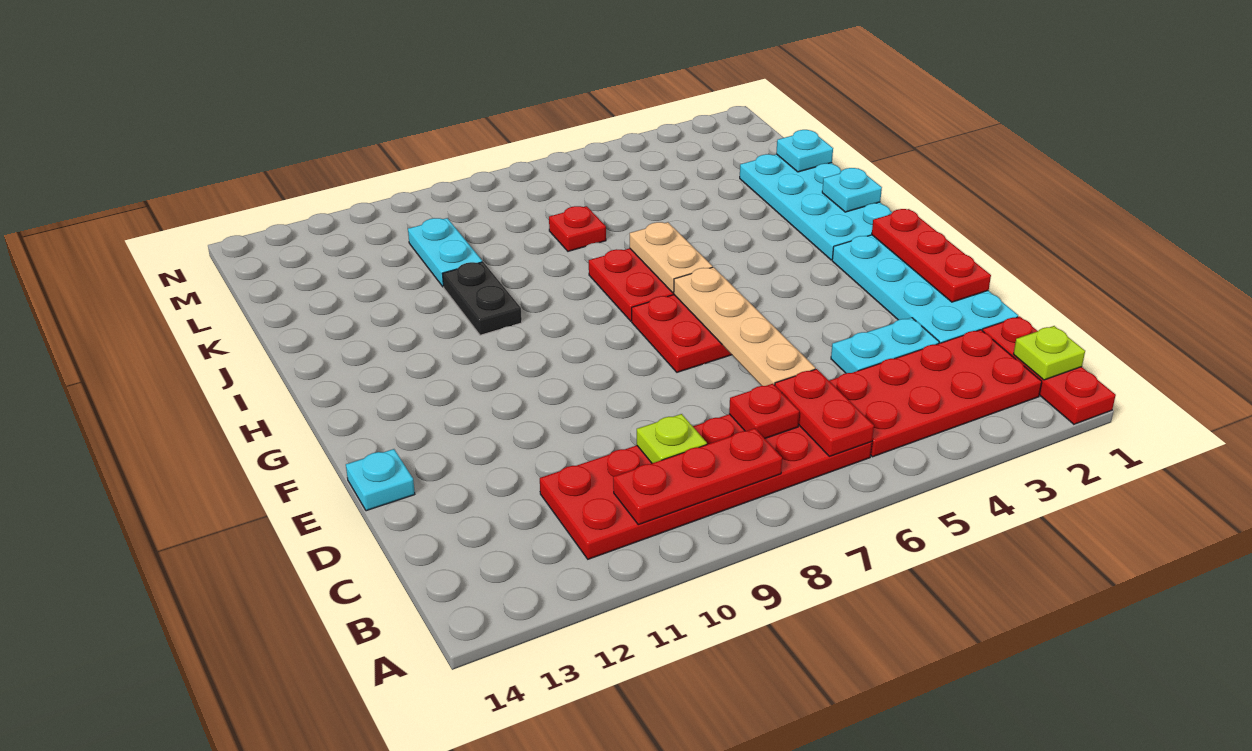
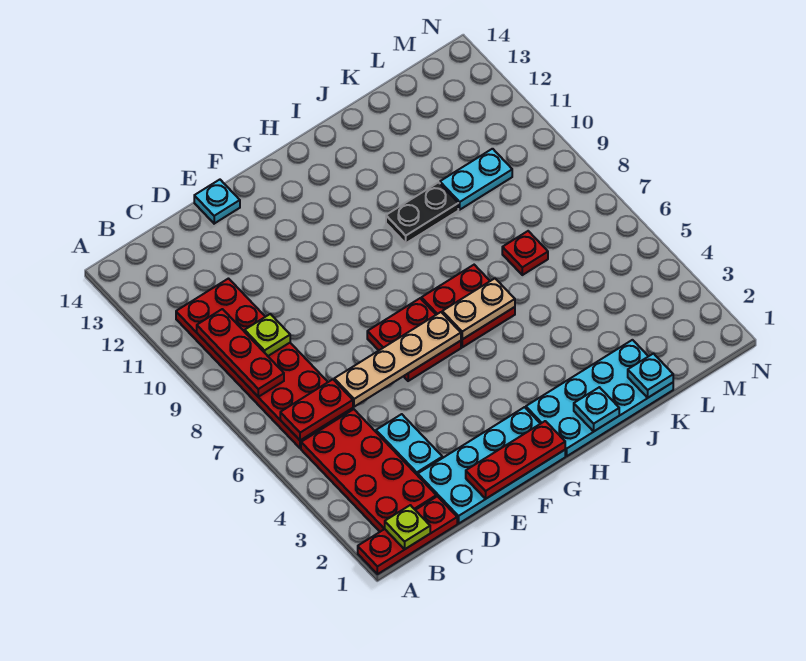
red plate C7 level 2 -> none

